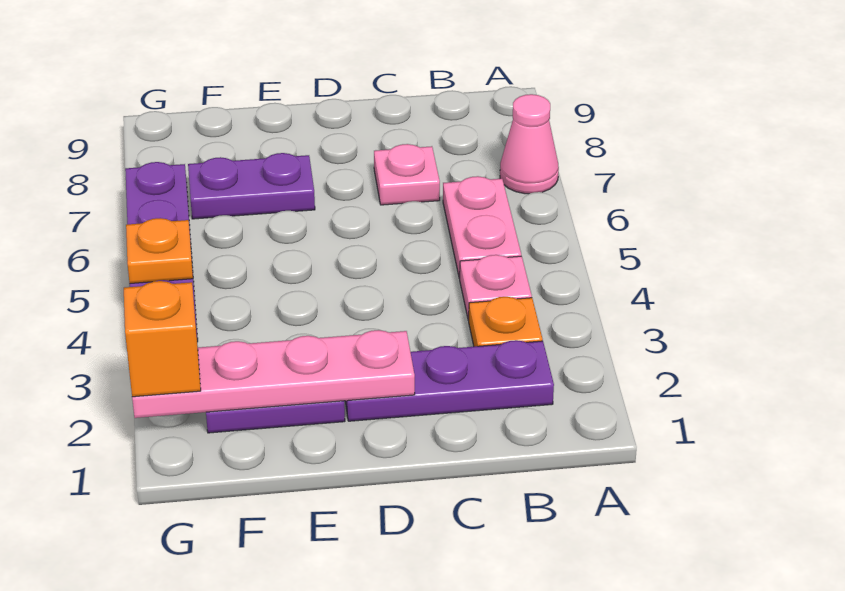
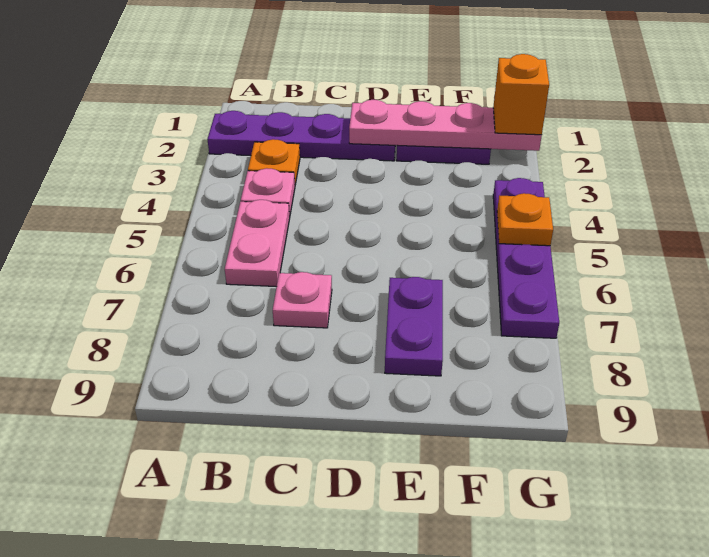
pink cone A7 level 1 -> none
purple plate B2:D2 level 1 -> purple plate A2:D2 level 1
purple plate E7:F7 level 1 -> purple plate E7:E8 level 1

